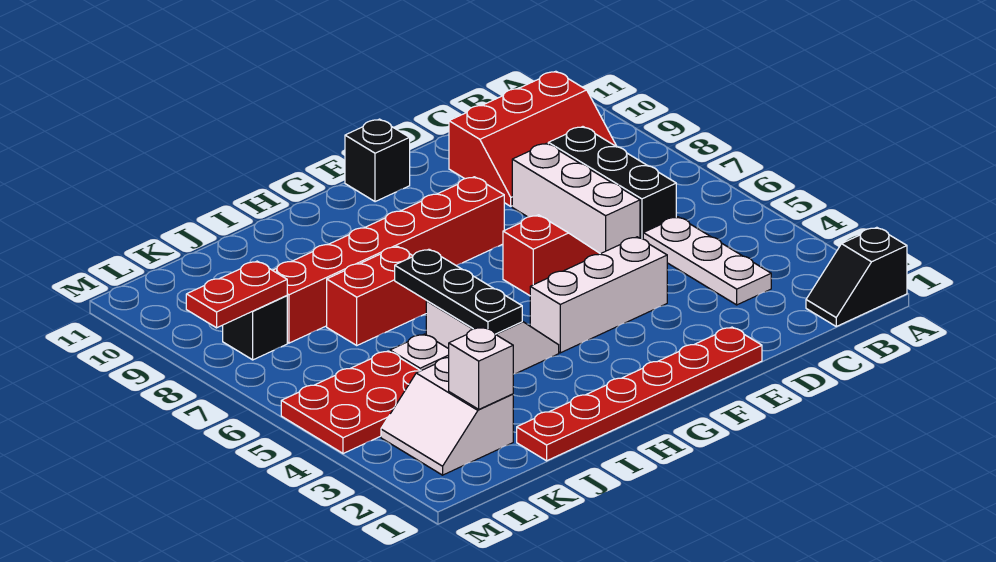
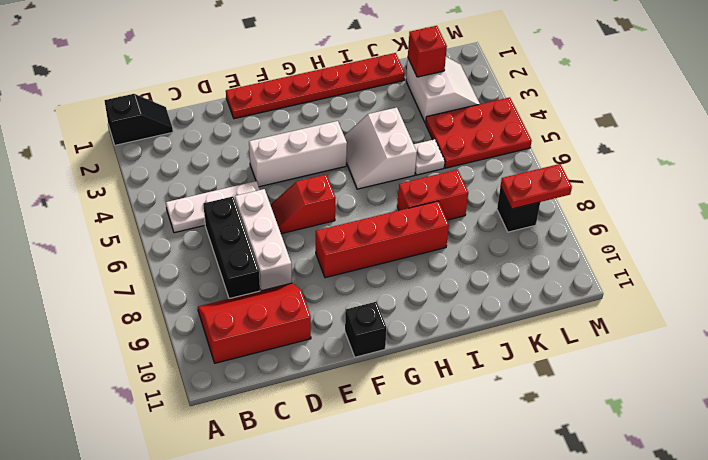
white plate C3:C5 level 1 -> white plate B5:D5 level 1
red brick F8:K8 level 1 -> red brick F8:I8 level 1
black plate I4:I6 level 2 -> none
white brick K2 level 2 -> red brick K2 level 2

